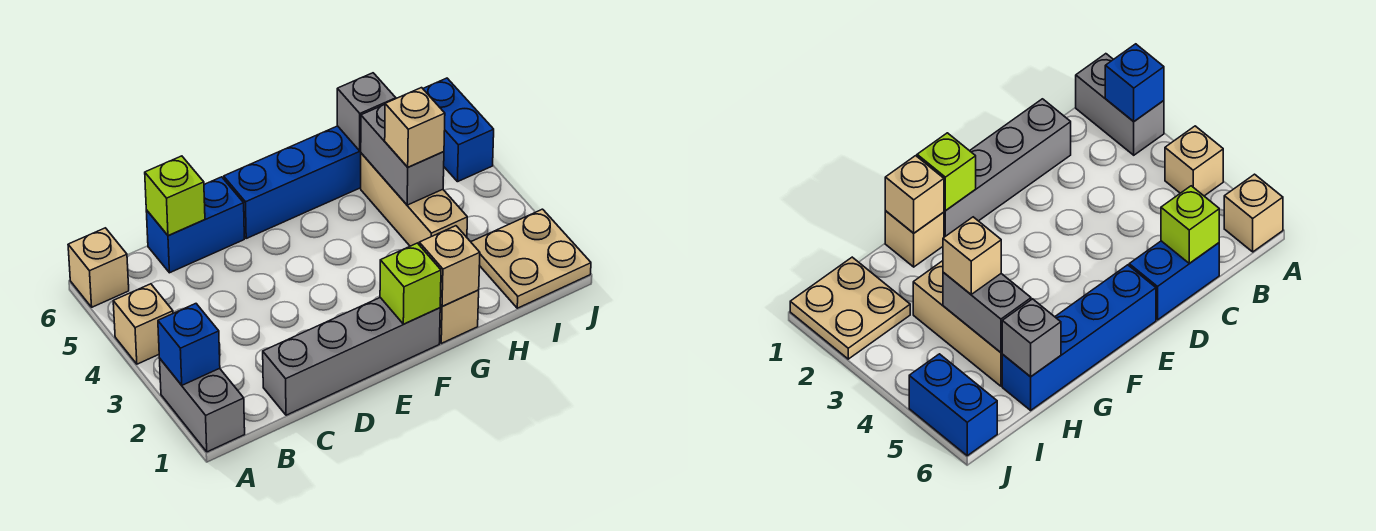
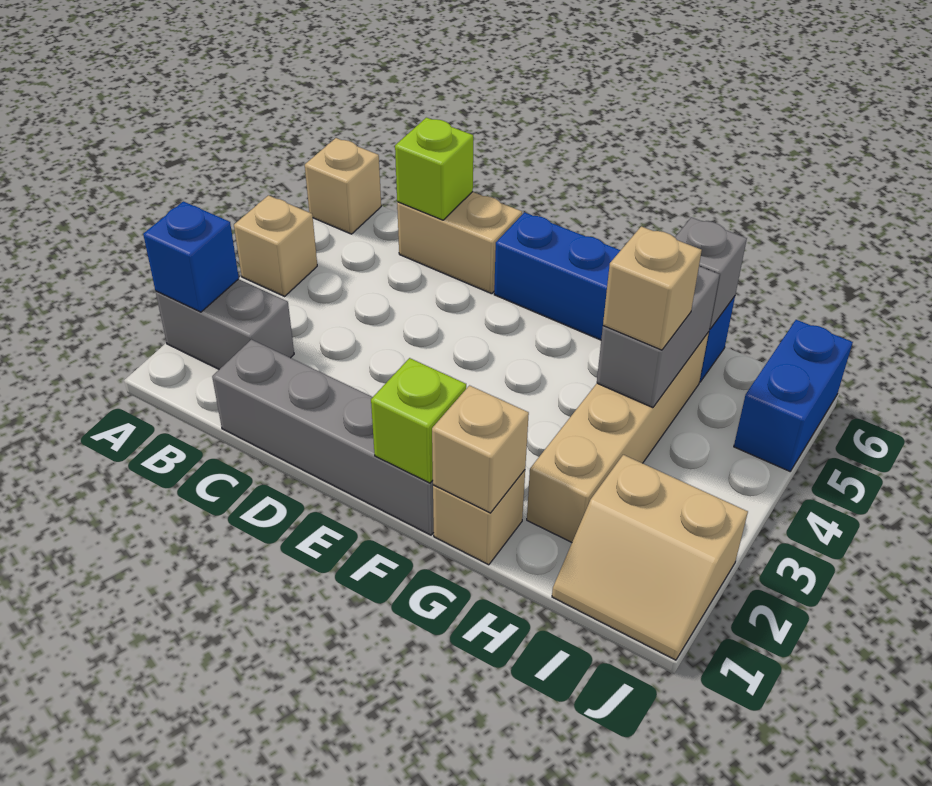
grey brick A1:A2 level 1 -> grey brick A2:B2 level 1
blue brick C6:D6 level 1 -> tan brick C6:D6 level 1
tan brick H3:H5 level 1 -> tan brick H2:H5 level 1
tan plate I1:J2 level 1 -> tan slope I1:J2 level 1 top 2

